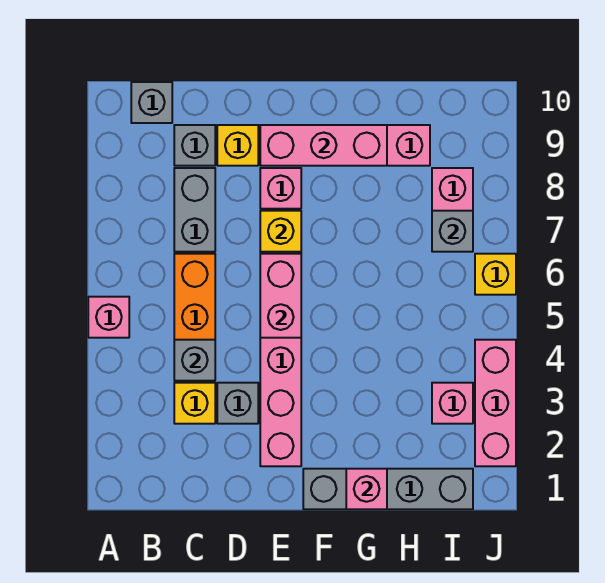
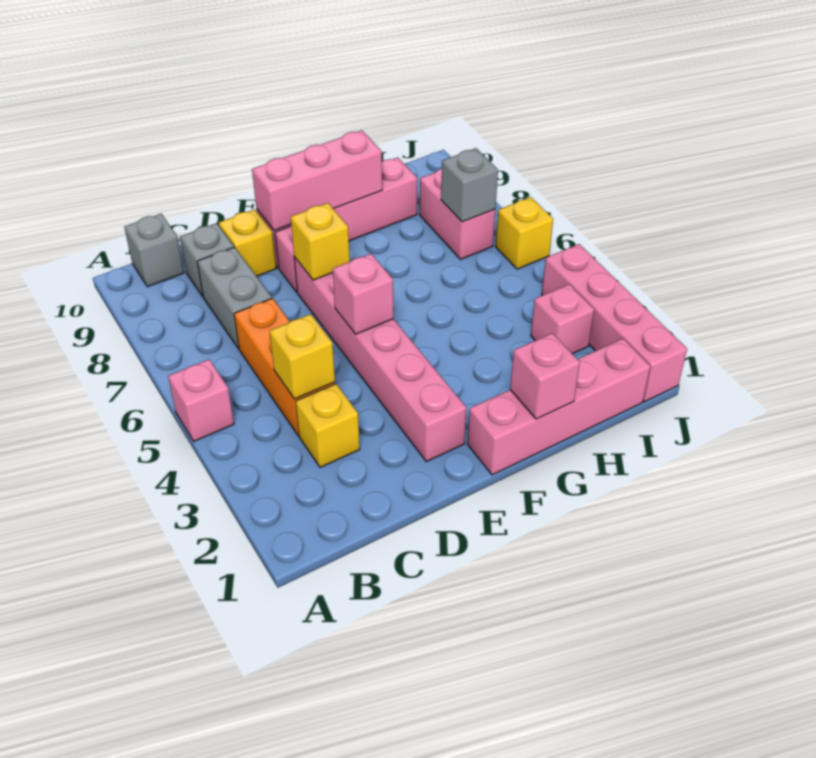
grey brick C4 level 2 -> yellow brick C4 level 2
grey brick D3 level 1 -> none
pink brick E5:E6 level 2 -> pink brick E5 level 2
grey brick F1:I1 level 1 -> pink brick F1:I1 level 1
pink brick J2:J4 level 1 -> pink brick J1:J4 level 1

